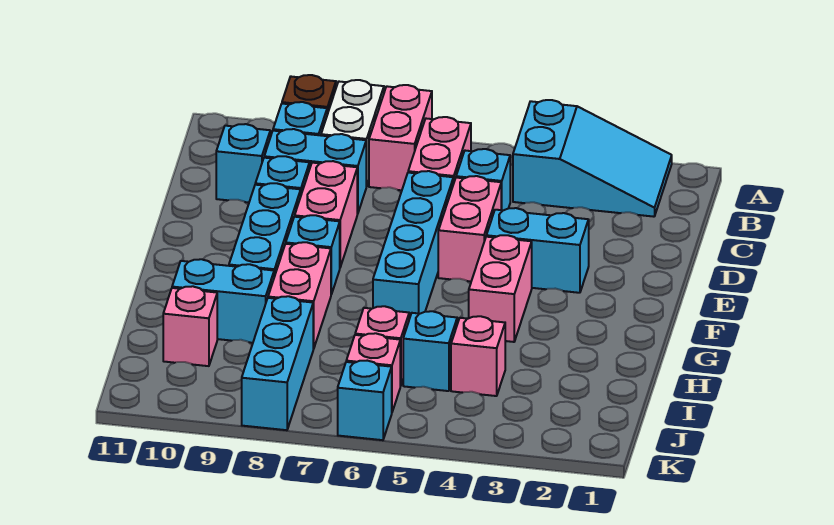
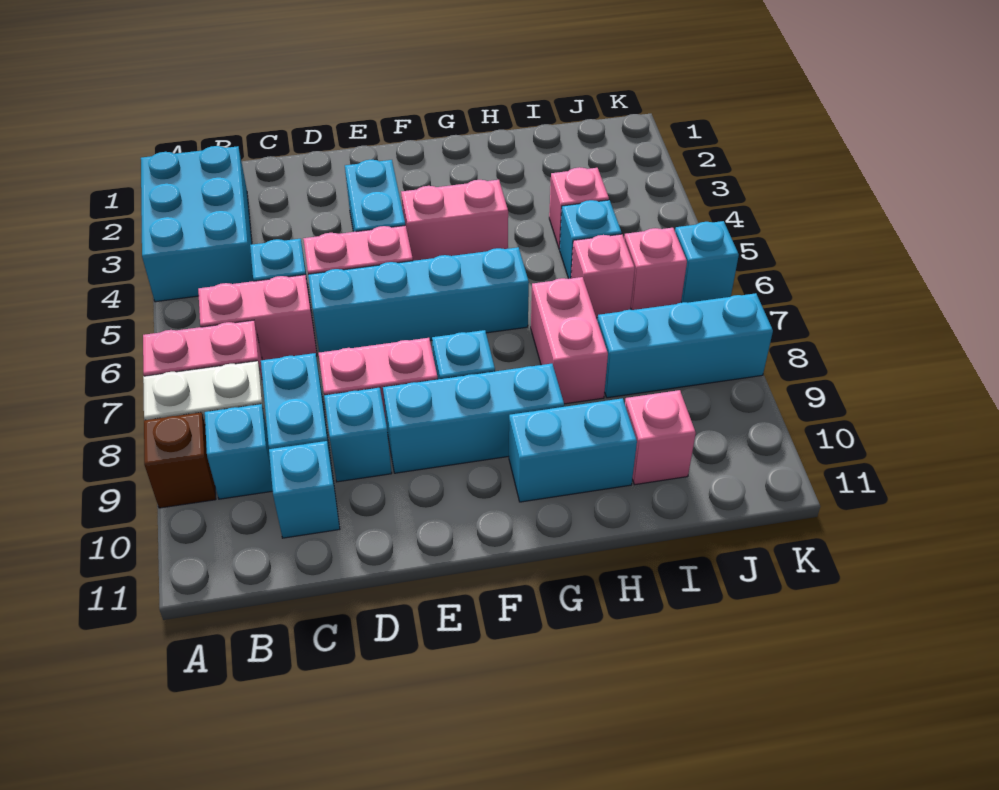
cyan slope A2:B4 level 1 top 4 -> cyan brick A2:B4 level 1
pink brick G8:H8 level 1 -> pink brick H7:H8 level 1
cyan brick H9:H10 level 1 -> cyan brick G10:H10 level 1

